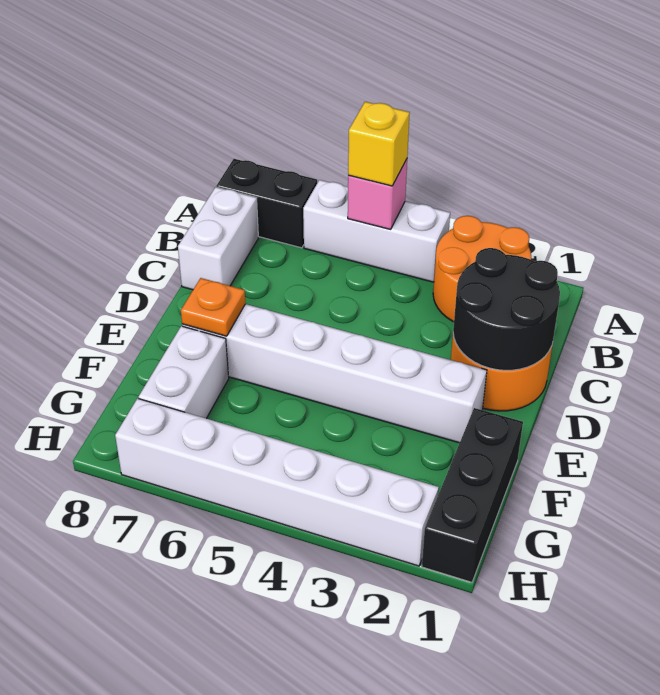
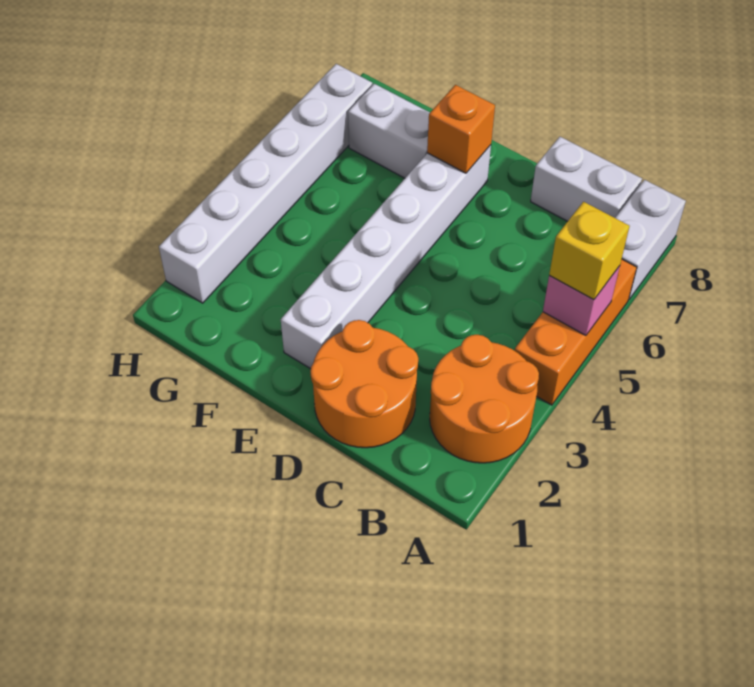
white brick A4:A6 level 1 -> orange brick A4:A6 level 1
black brick A7:A8 level 1 -> white brick A7:A8 level 1
black round brick C1:D2 level 2 -> none
orange plate E7 level 2 -> orange brick E7 level 2
black brick F1:H1 level 1 -> none

